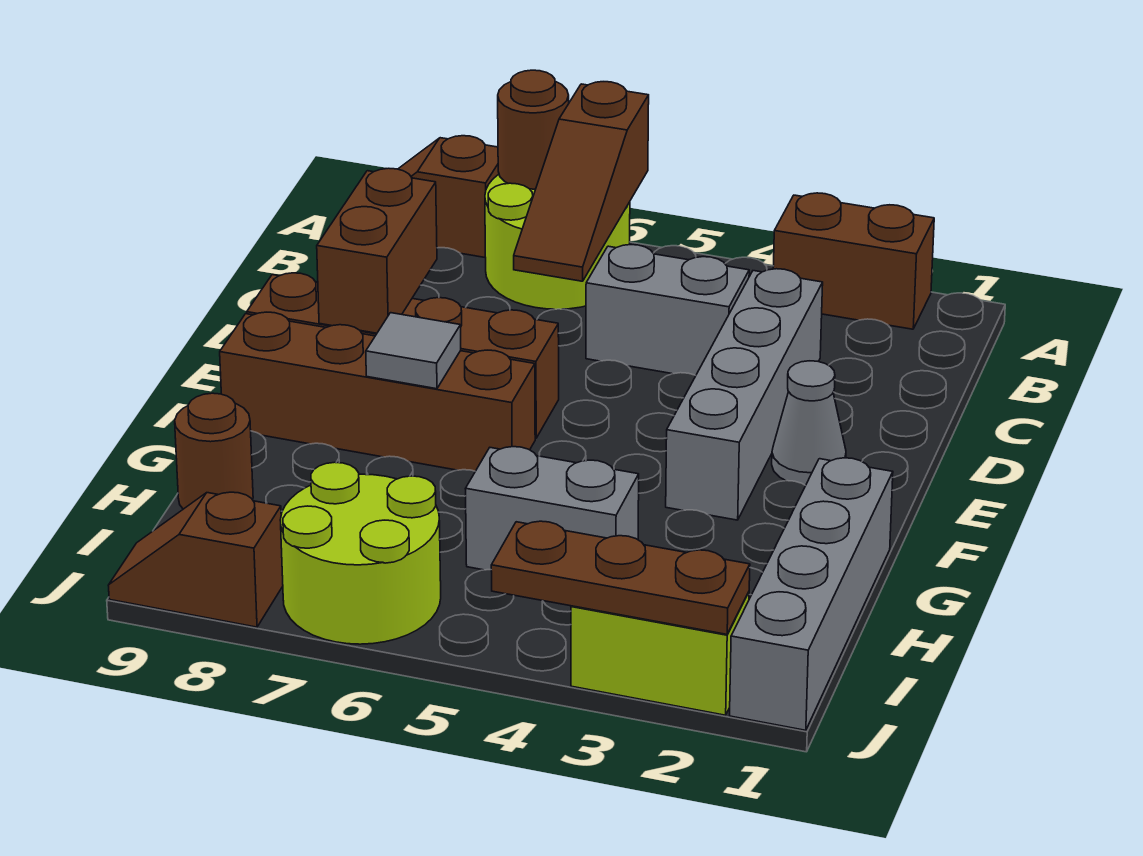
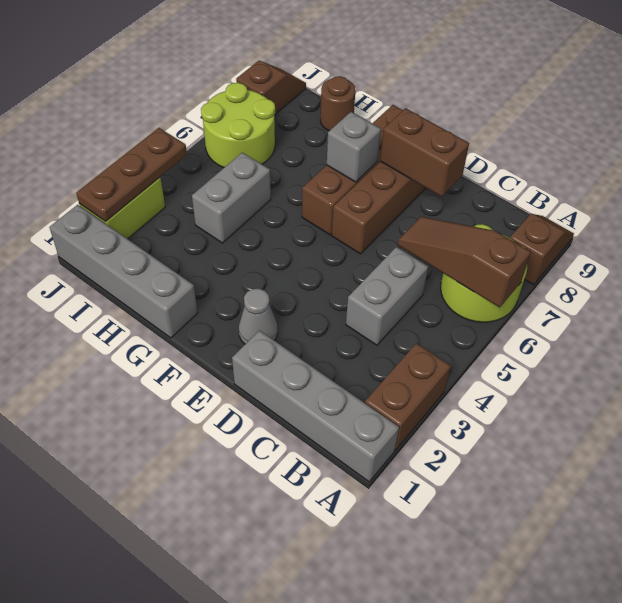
brown round brick A7 level 2 -> none
grey brick C3:F3 level 1 -> grey brick A1:D1 level 1
grey tile F7 level 2 -> grey brick F7 level 2

